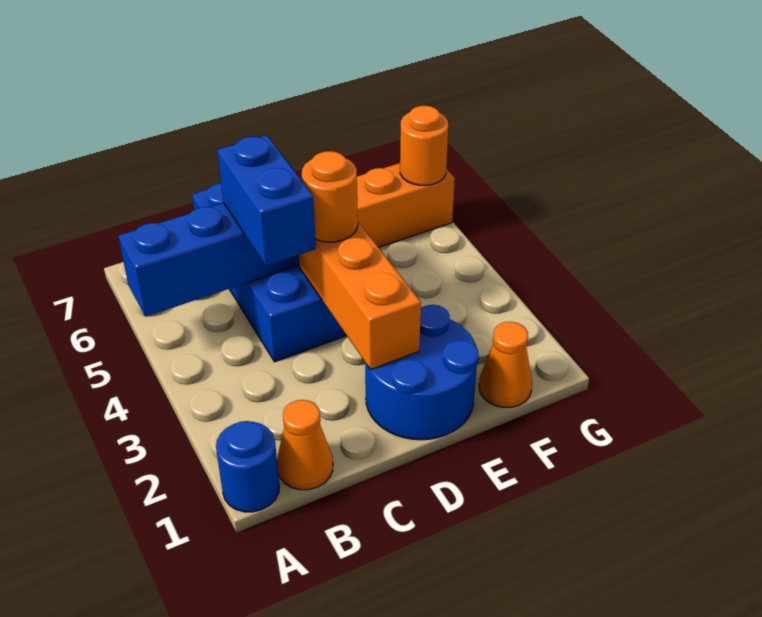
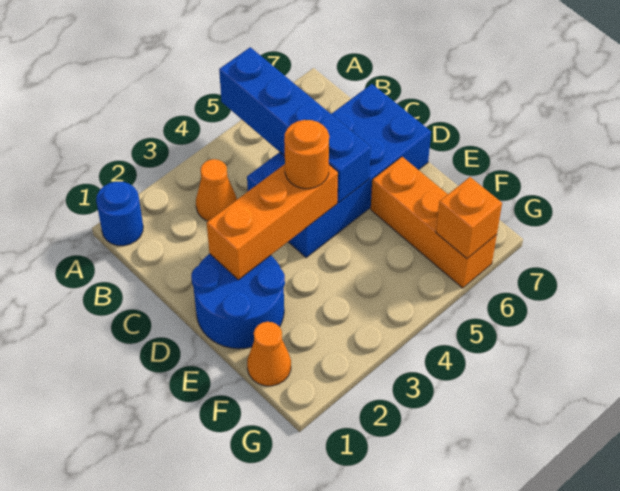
orange cone B1 level 1 -> orange cone B3 level 1
blue brick C4:C5 level 3 -> none
orange round brick G6 level 2 -> orange brick G6 level 2

